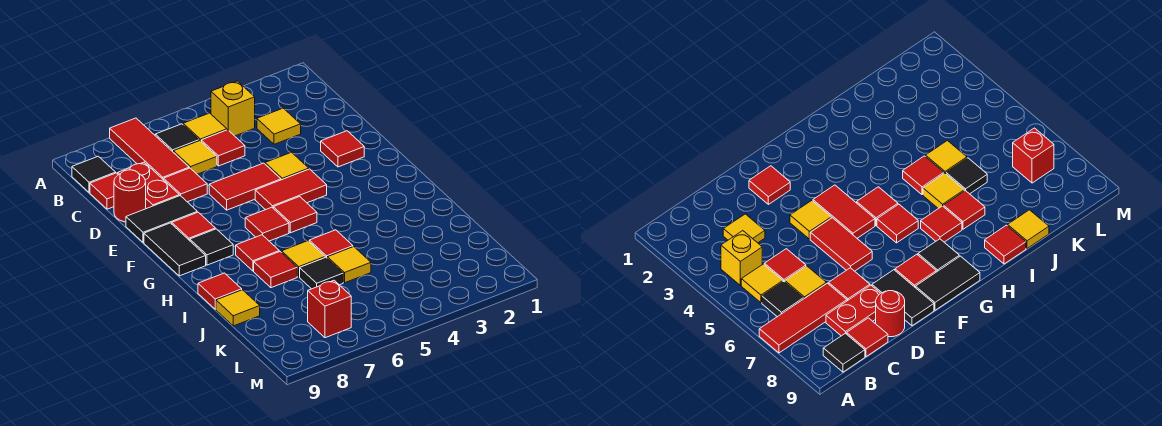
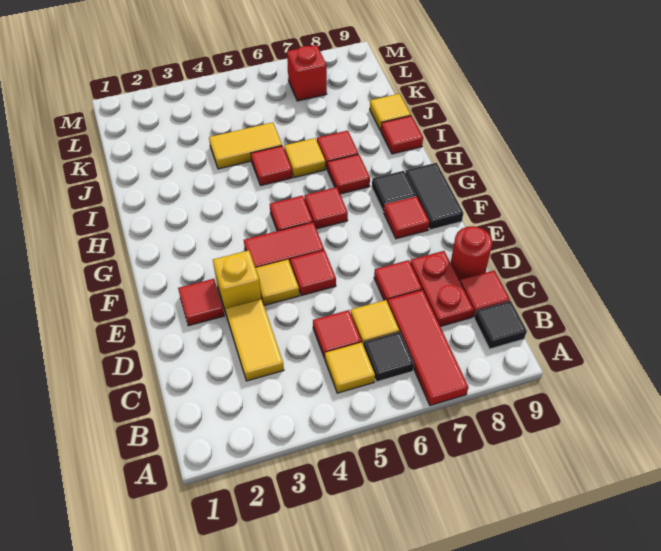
yellow brick B4 level 1 -> yellow brick E3 level 1
yellow tile C3 level 1 -> yellow tile C3:D3 level 1
red tile E5:E6 level 1 -> red tile E5 level 1
black tile E8:E9 level 1 -> none
yellow tile J5 level 1 -> yellow tile J4:J5 level 1
black tile J6 level 1 -> none

